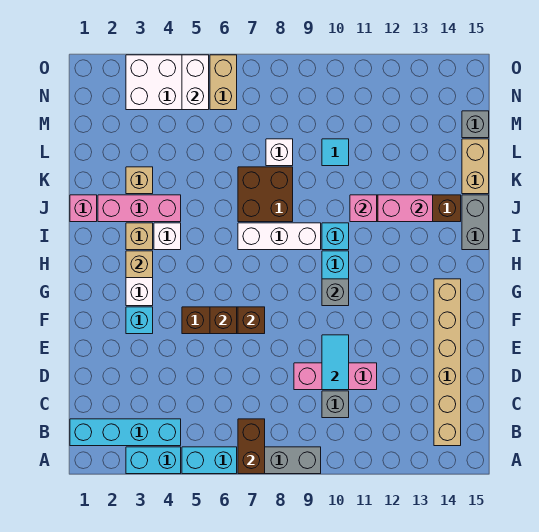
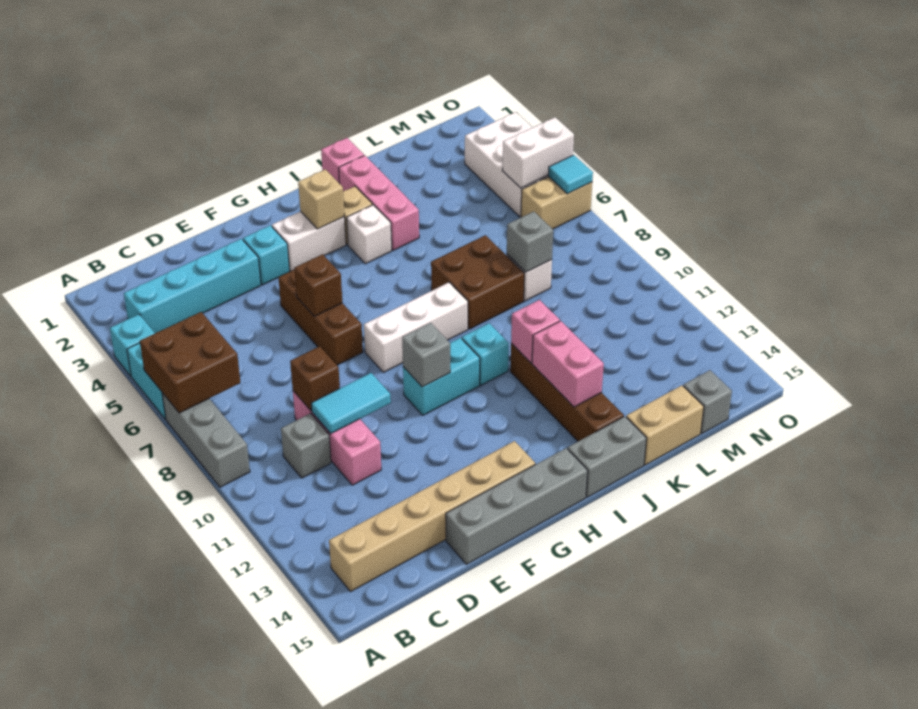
cyan brick A3:A4 level 1 -> cyan brick A4 level 1
brown brick A7:B7 level 2 -> brown brick A6:B7 level 2
cyan brick B1:B4 level 1 -> cyan brick B3:E3 level 1
none -> grey brick E15:H15 level 1
brown brick F7 level 2 -> brown brick D9 level 2
white brick I7:I9 level 1 -> white brick G8:I8 level 1
tan brick K3 level 1 -> none
none -> grey brick L8 level 2
cyan tile L10 level 1 -> cyan tile O6 level 2

